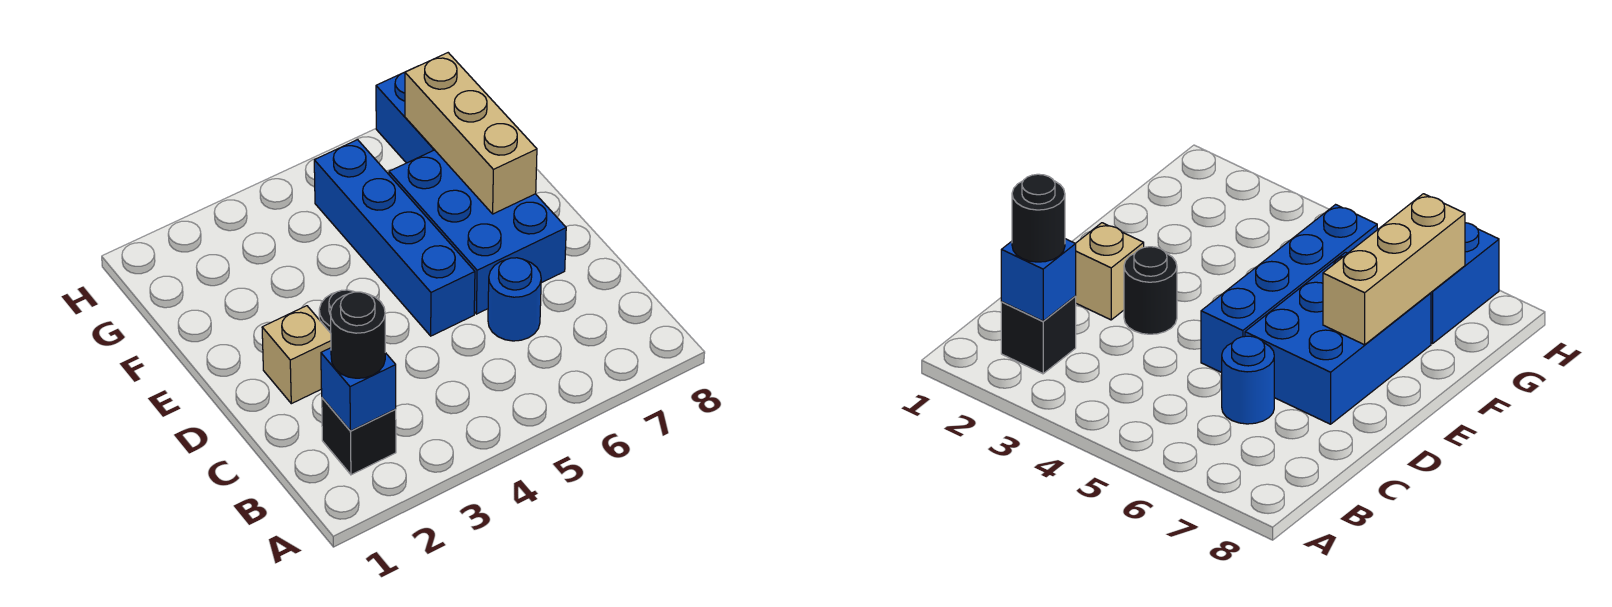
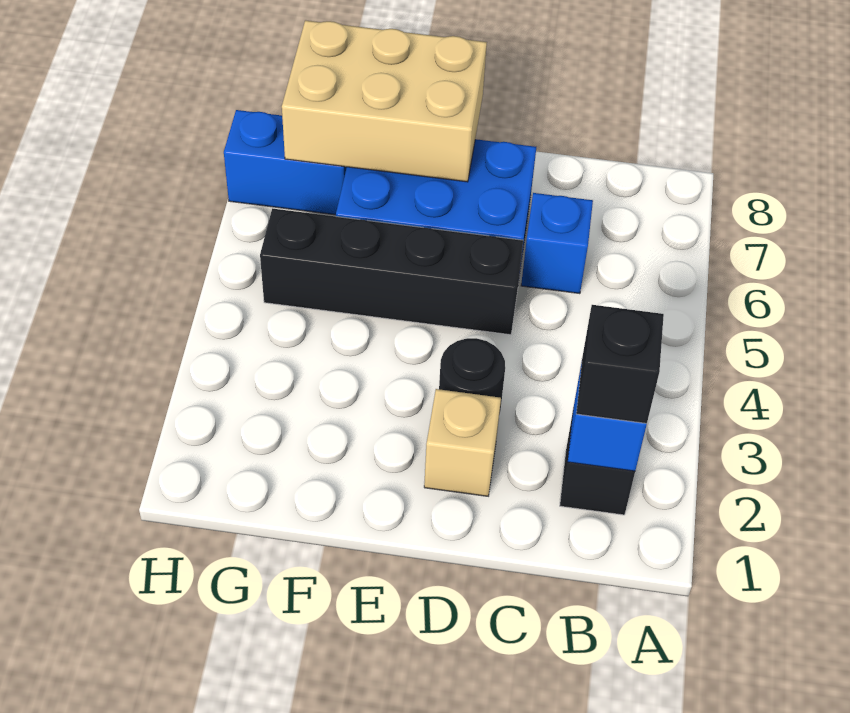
black round brick B2 level 3 -> black brick B2 level 3
blue round brick C6 level 1 -> blue brick C6 level 1
blue brick D5:G5 level 1 -> black brick D5:G5 level 1
tan brick E7:G7 level 2 -> tan brick E7:G8 level 2

